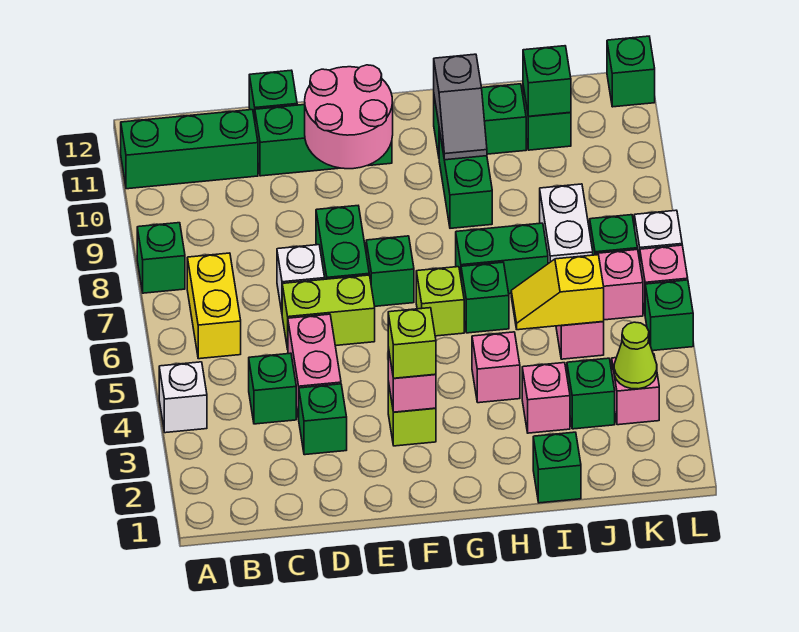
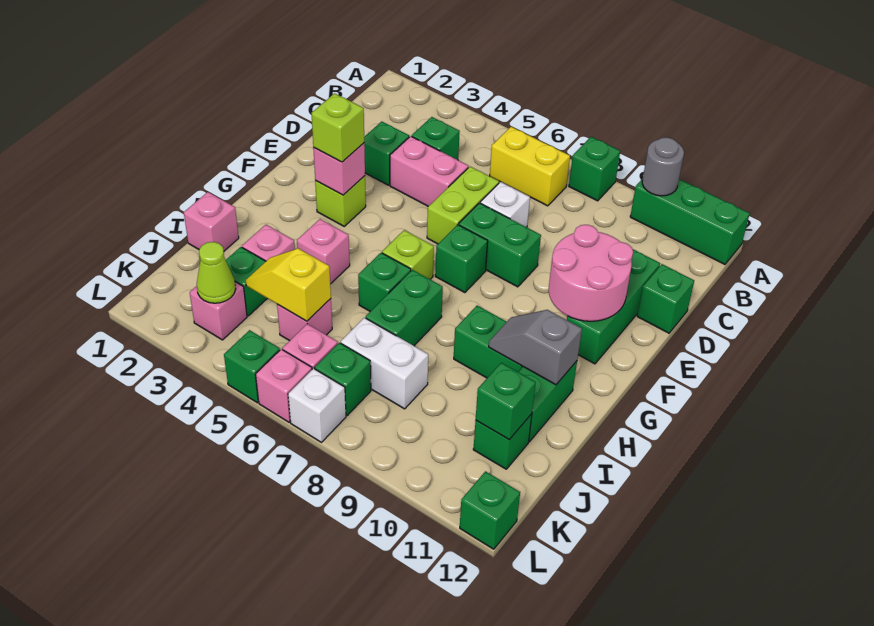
white brick A4 level 1 -> none
none -> grey round brick A10 level 2
green brick A11:C11 level 1 -> green brick A10:A12 level 1
green brick I1 level 1 -> pink brick I1 level 1
yellow slope I5:J5 level 2 top J -> yellow slope J4:J5 level 2 top 5

